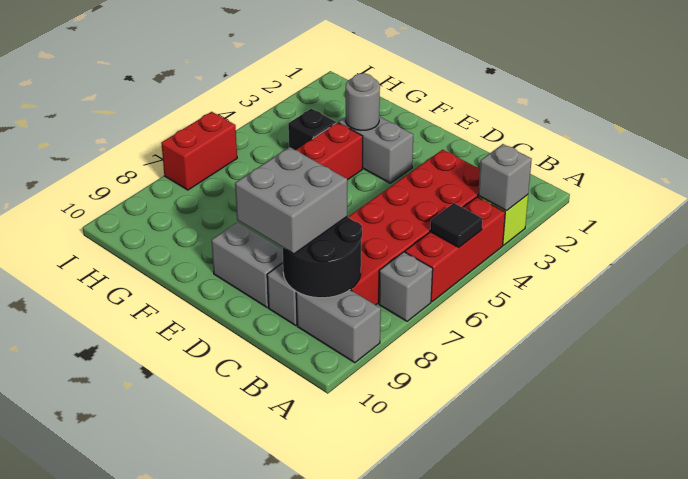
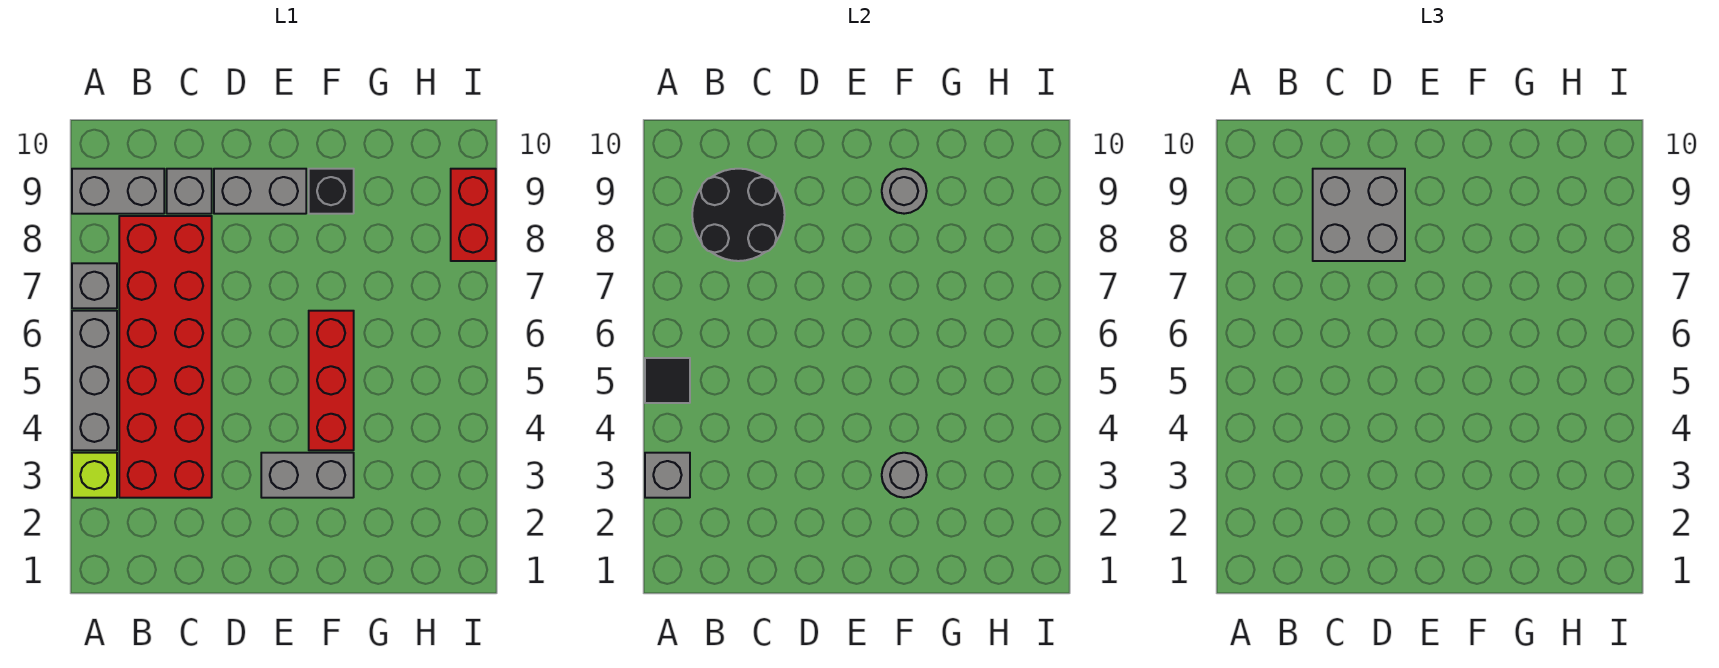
red brick A4:A6 level 1 -> grey brick A4:A6 level 1
none -> grey round brick F9 level 2
black brick G4 level 1 -> black brick F9 level 1
red brick I6:I7 level 1 -> red brick I8:I9 level 1

